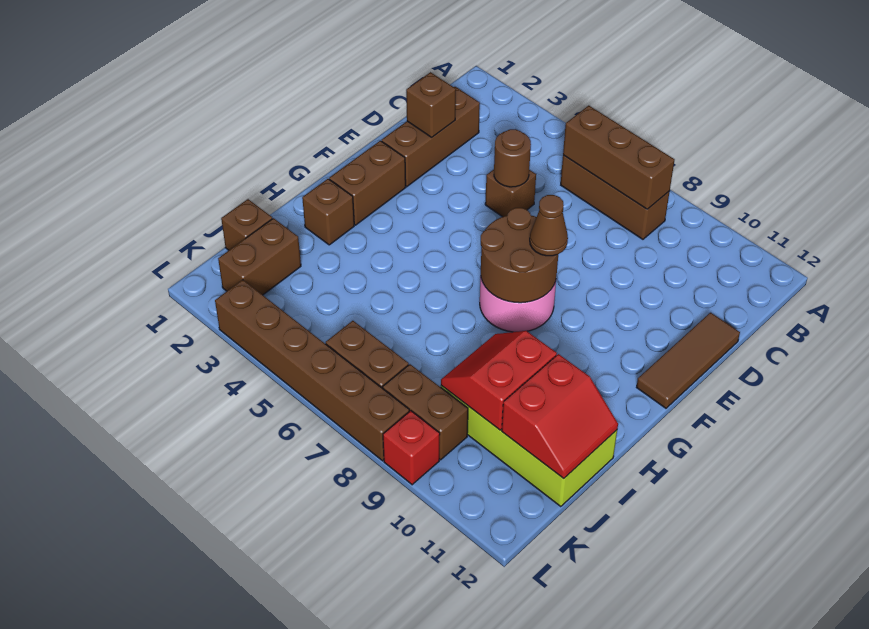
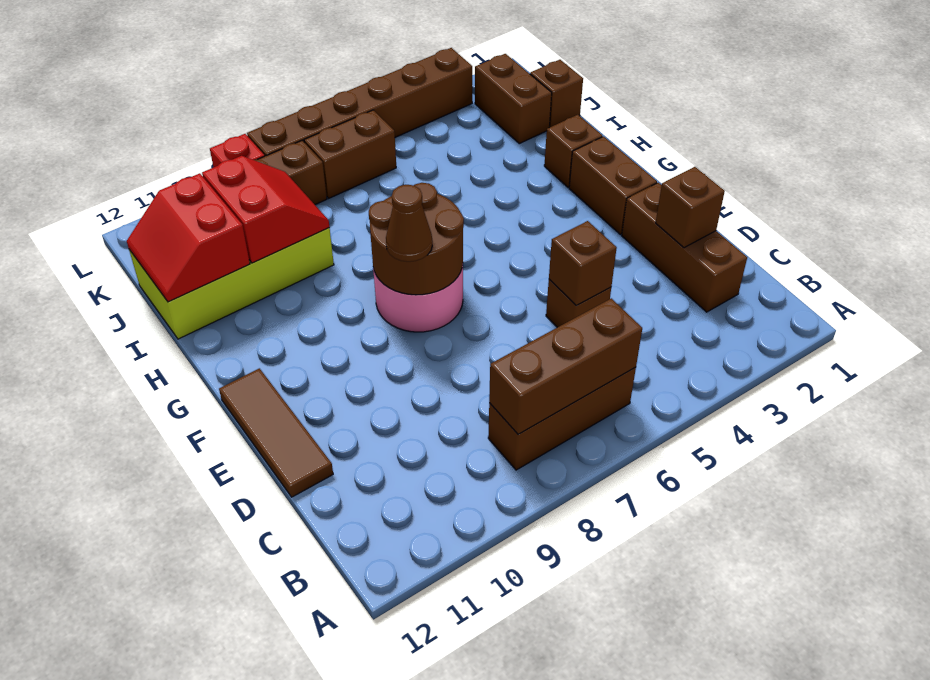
brown round brick D5 level 2 -> brown brick D5 level 2

